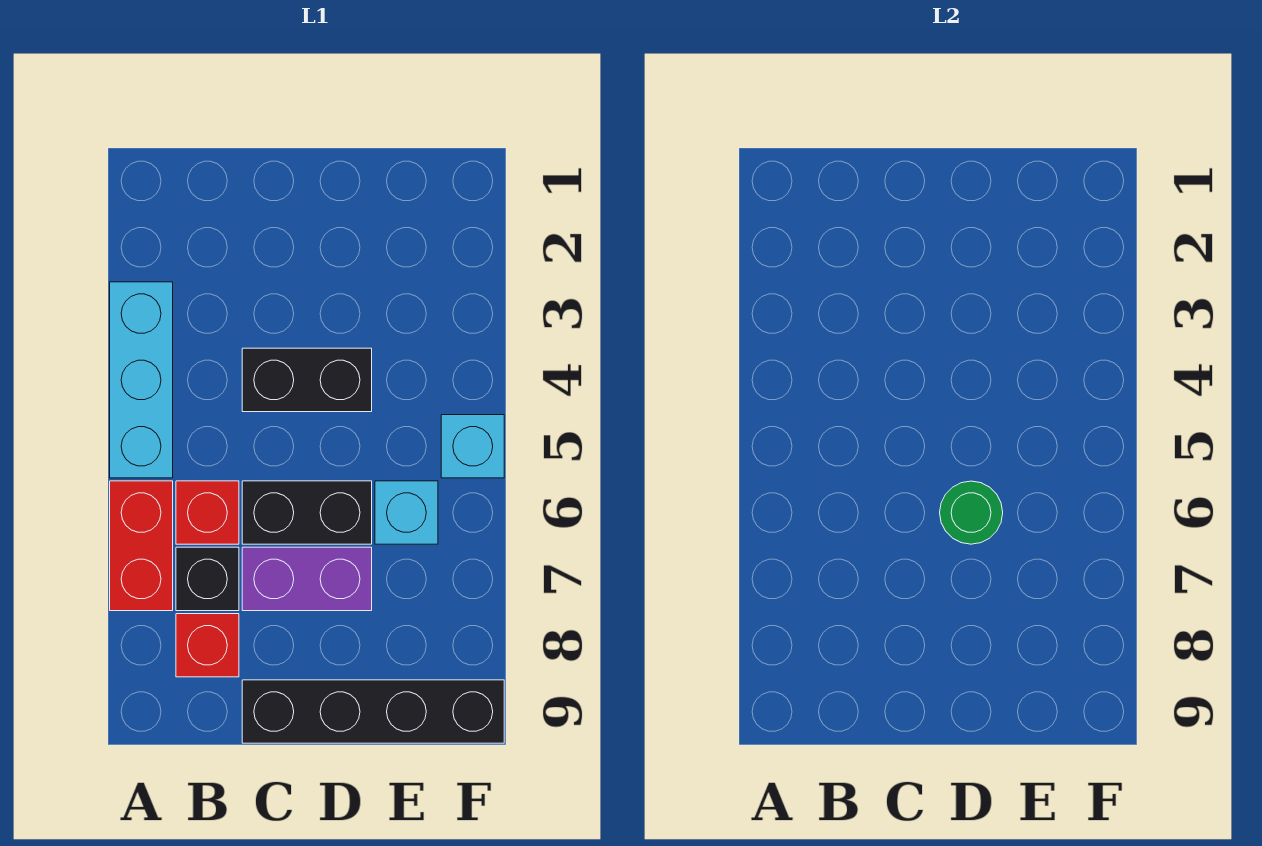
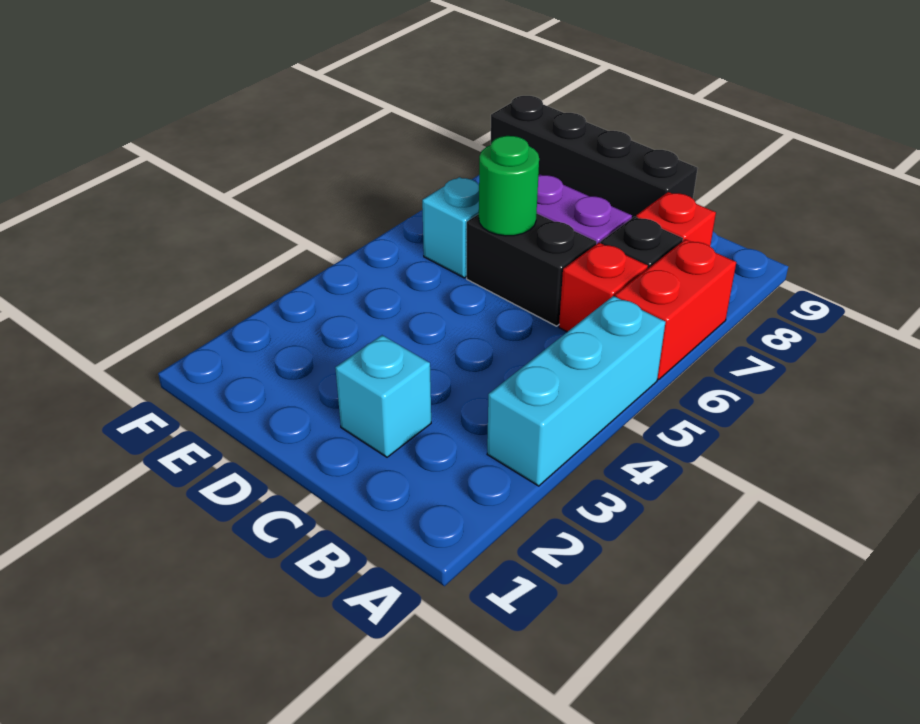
black brick C4:D4 level 1 -> none
cyan brick F5 level 1 -> cyan brick C2 level 1

